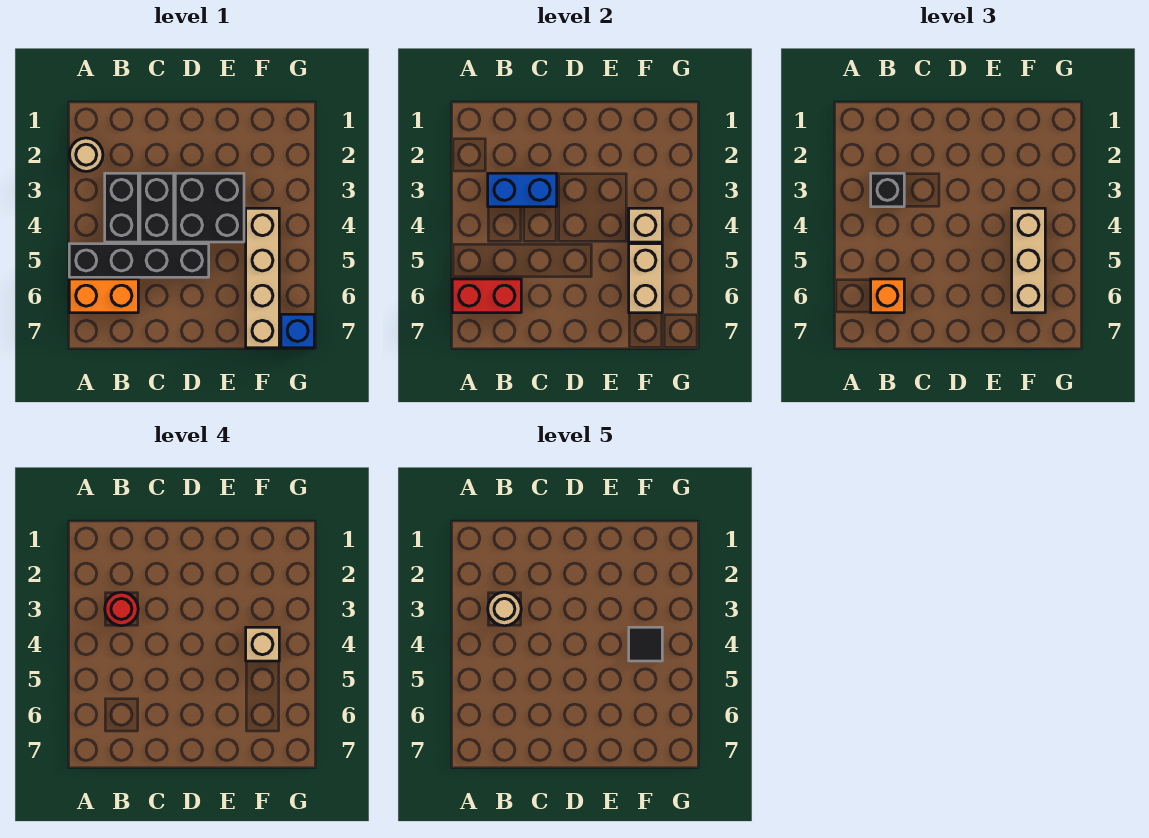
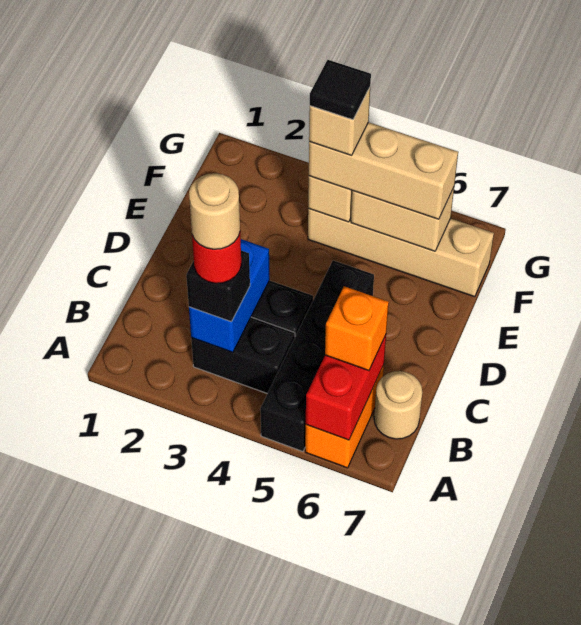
tan round brick A2 level 1 -> tan round brick B7 level 1
black brick D3:E4 level 1 -> none
blue brick G7 level 1 -> none

